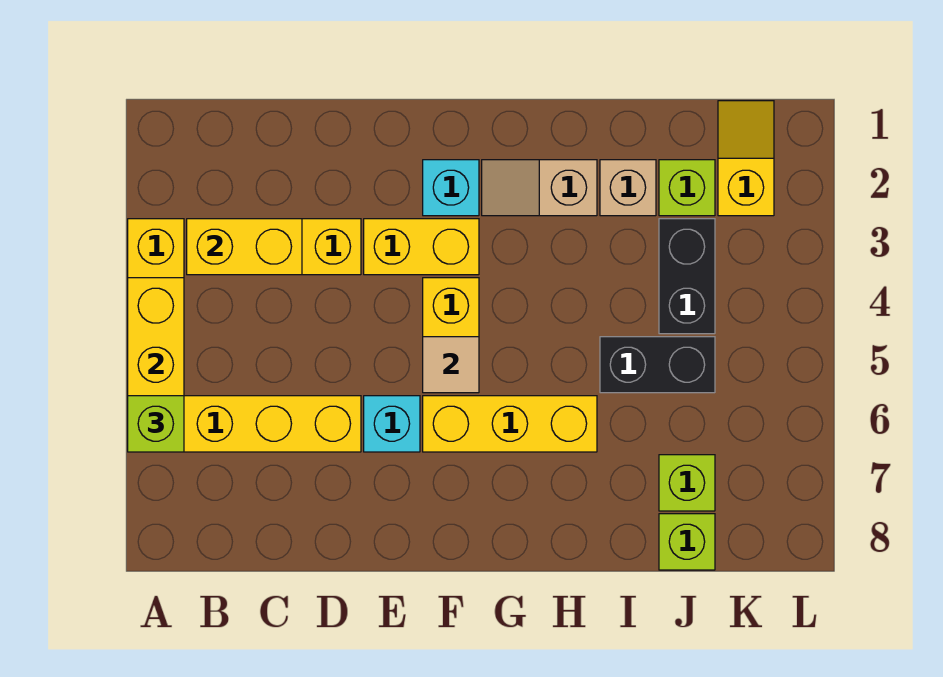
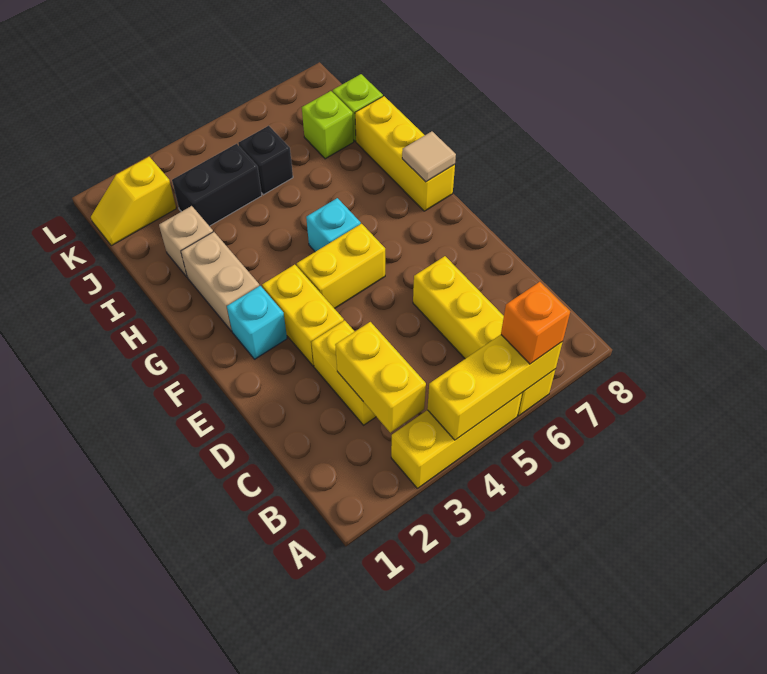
lime brick A6 level 3 -> orange brick A6 level 3
cyan brick E6 level 1 -> cyan brick G5 level 1
tan tile F5 level 2 -> tan tile G8 level 2
yellow brick F6:H6 level 1 -> yellow brick G8:I8 level 1
tan slope G2:H2 level 1 top H -> tan brick G2:H2 level 1
black brick I5:J5 level 1 -> black brick J5 level 1
lime brick J2 level 1 -> none

